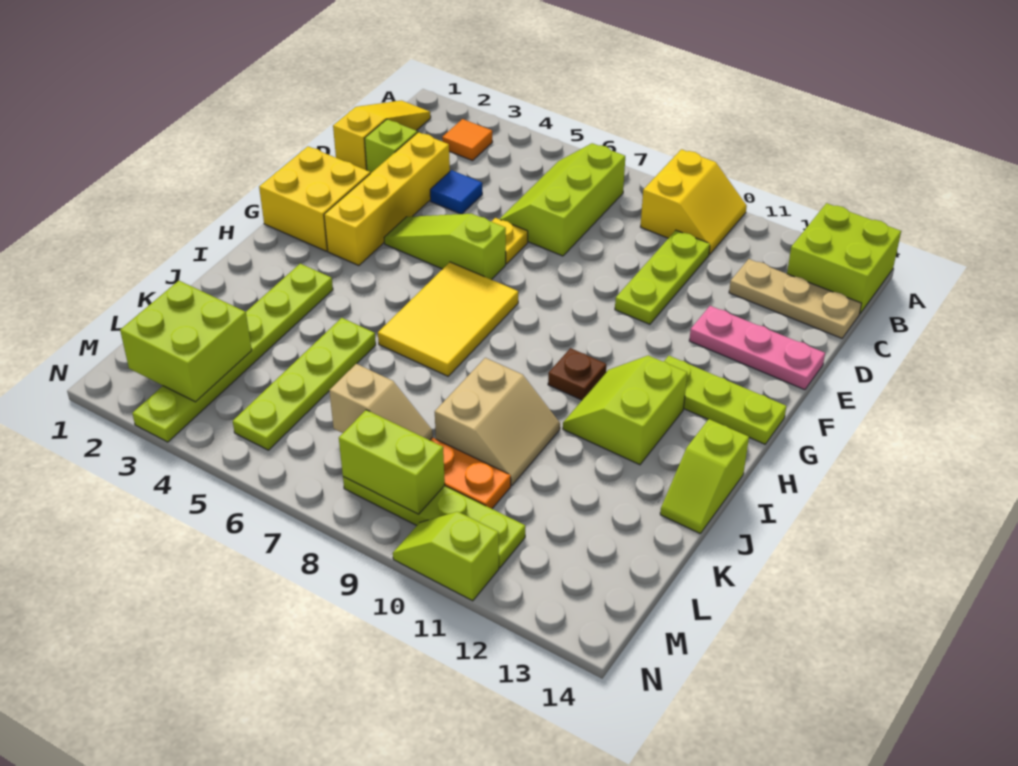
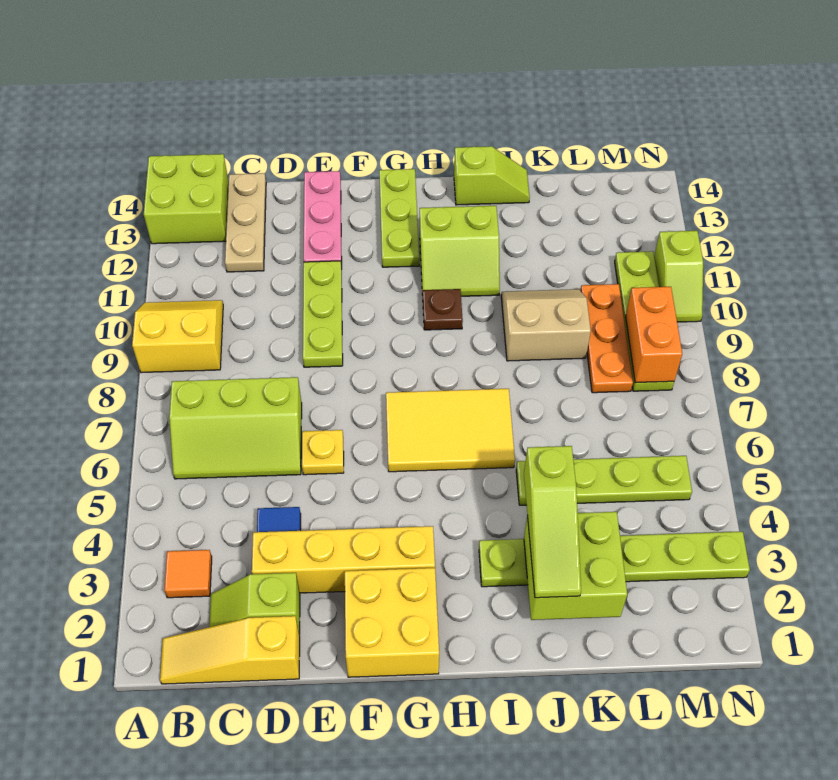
lime plate C10:E10 level 1 -> lime plate E9:E11 level 1
lime slope F4:F6 level 1 top 6 -> lime slope J2:J4 level 3 top 4
lime brick L2:M3 level 2 -> lime brick J2:K3 level 2
tan slope L7:L8 level 2 top 7 -> none
lime brick M8:M9 level 2 -> orange brick M8:M9 level 2

